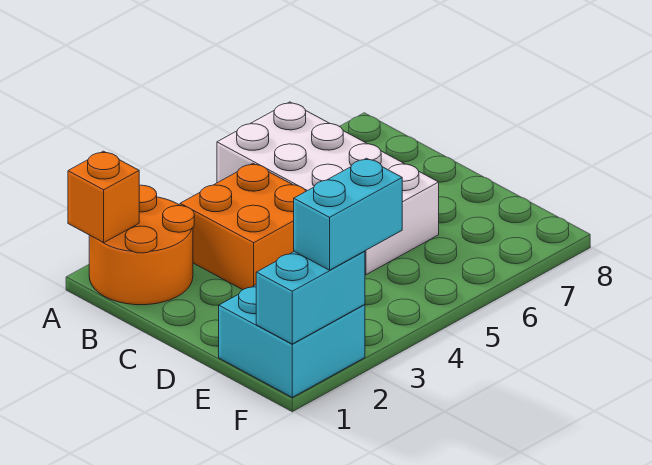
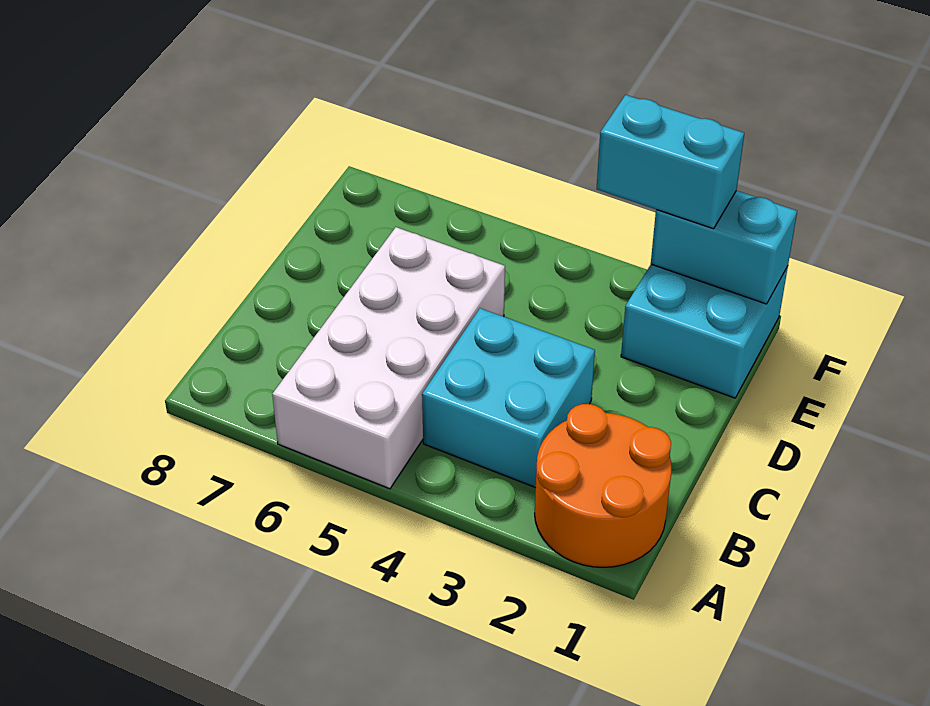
orange brick A1 level 2 -> none
orange brick B3:C4 level 1 -> cyan brick B3:C4 level 1

